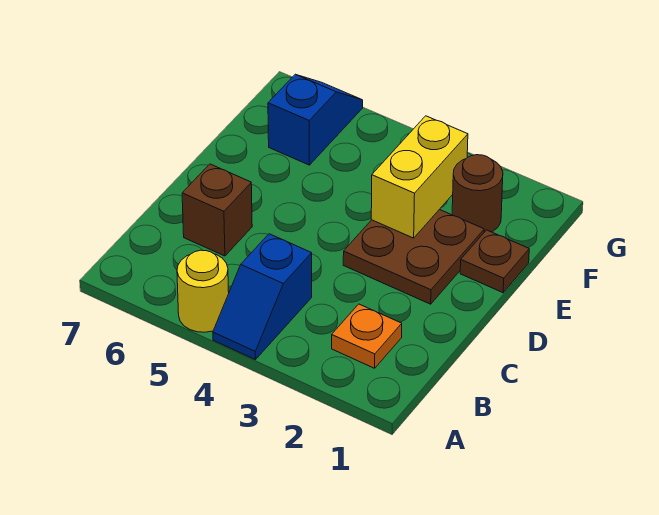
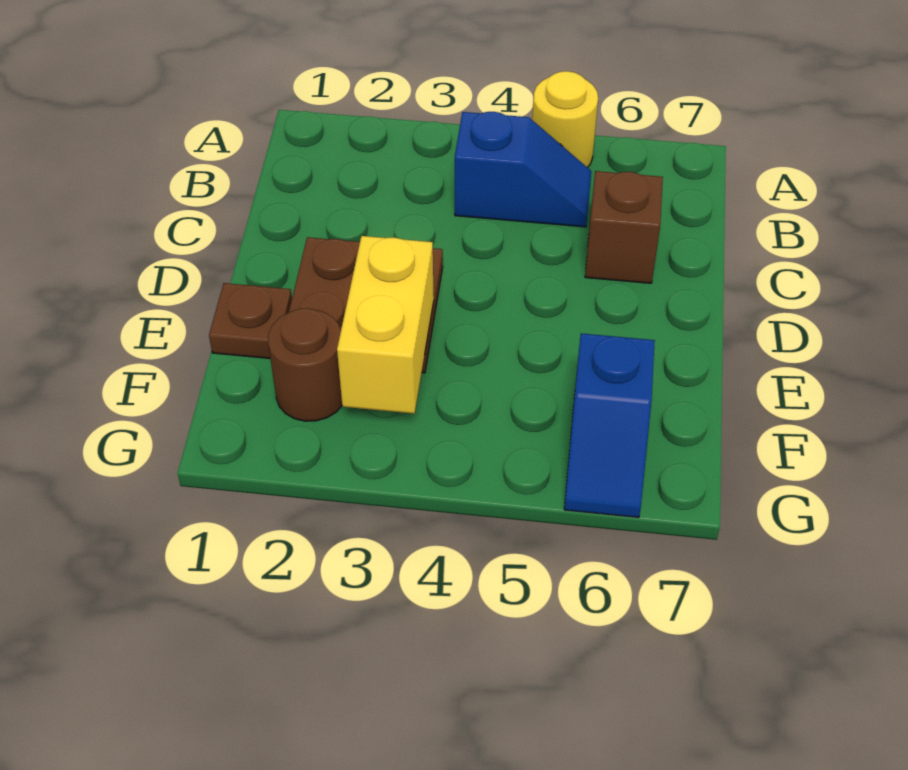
blue slope A4:B4 level 1 top B -> blue slope B4:B5 level 1 top 4
orange plate B2 level 1 -> none

